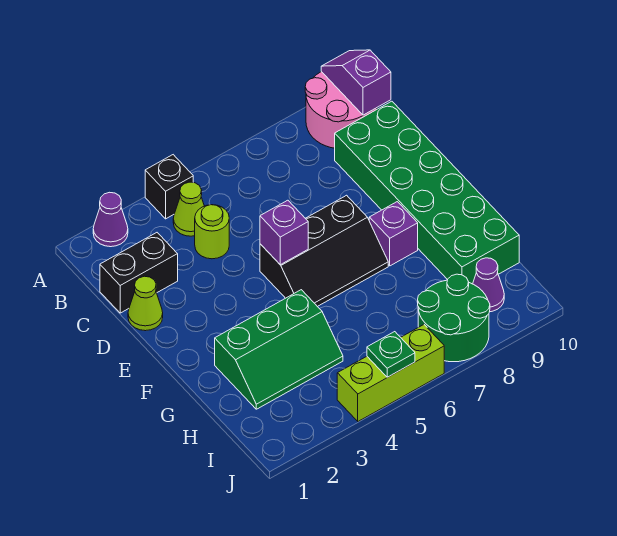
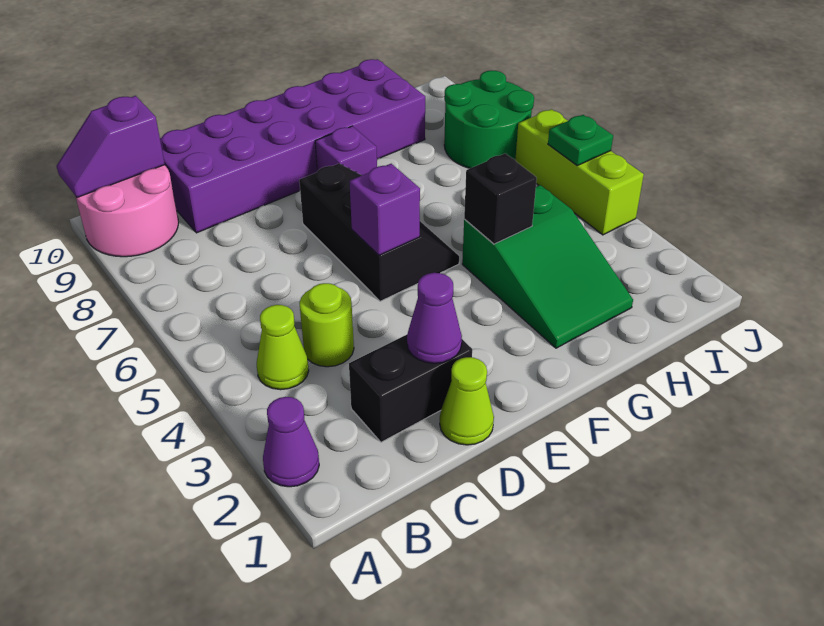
black brick A4 level 1 -> black brick G4 level 2
black brick C1:C2 level 1 -> black brick C2:D2 level 1
green brick C9:H10 level 1 -> purple brick C9:H10 level 1
green slope G2:H4 level 1 top G -> green slope G2:H4 level 1 top 4
purple cone I9 level 1 -> purple cone D2 level 2

